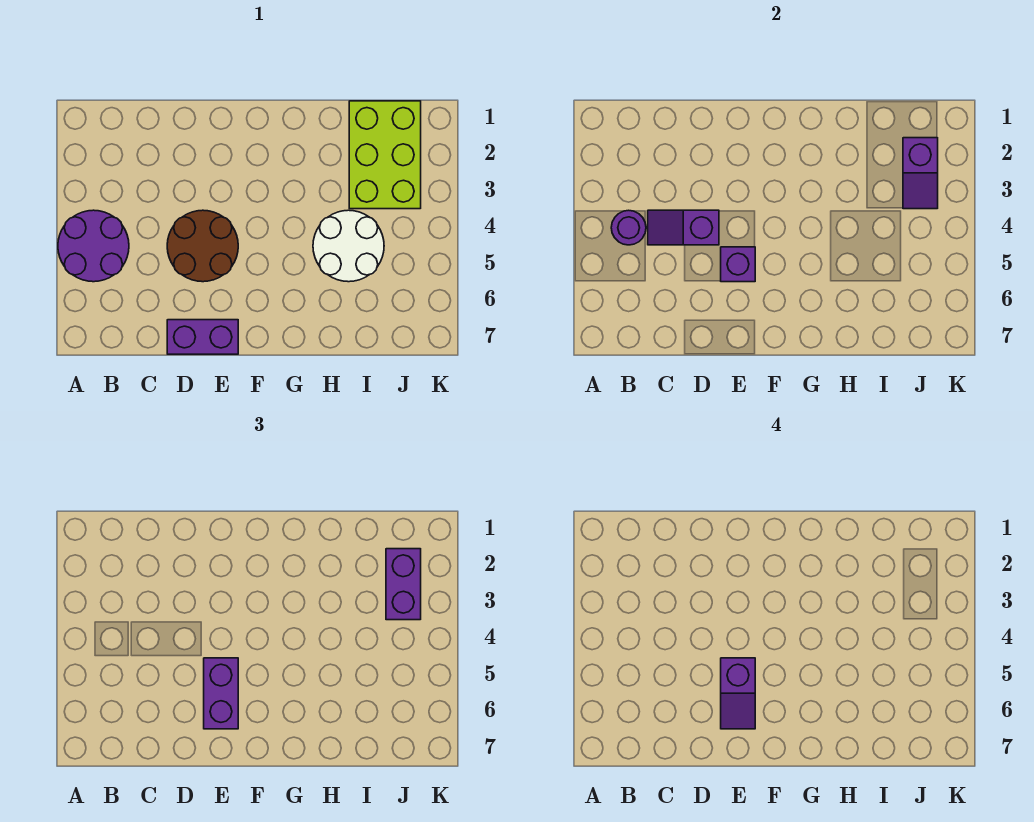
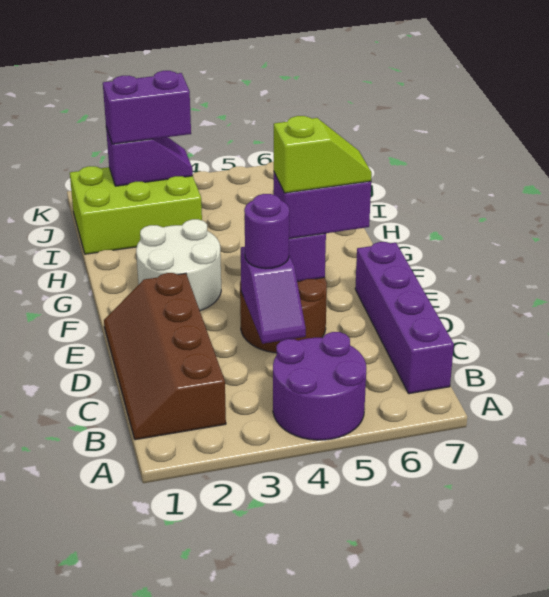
none -> brown slope B1:E2 level 1 top 2
purple round brick B4 level 2 -> purple round brick D4 level 3
purple brick D7:E7 level 1 -> purple brick B7:E7 level 1
purple slope E5:E6 level 4 top 5 -> lime slope E5:E6 level 4 top 5
white round brick H4:I5 level 1 -> white round brick F2:G3 level 1

